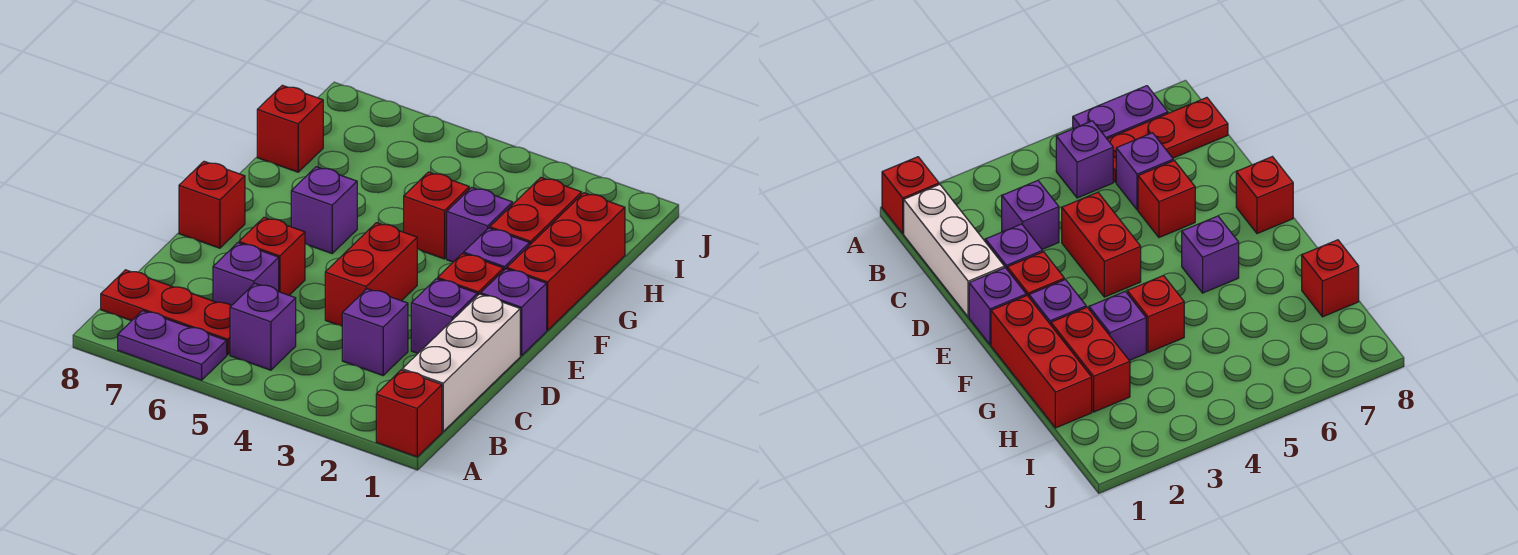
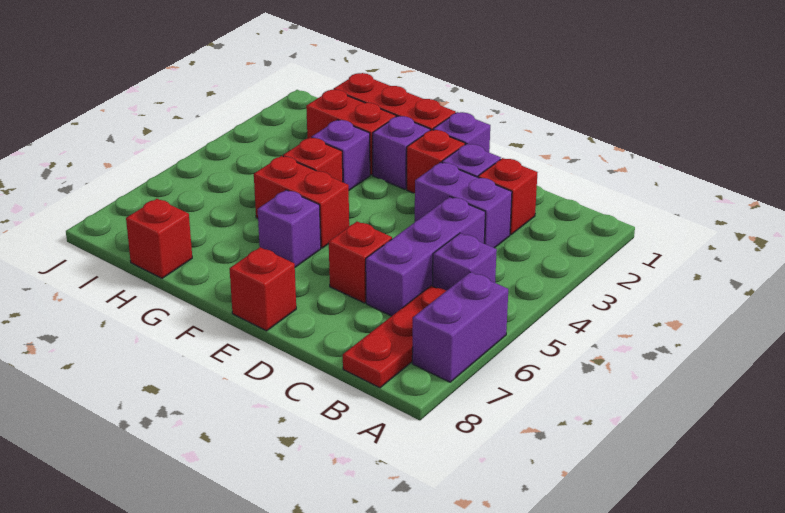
red brick A1 level 1 -> red brick C2 level 1
purple plate A6:A7 level 1 -> purple brick A6:A7 level 1
white brick B1:D1 level 1 -> none
purple brick C3 level 1 -> purple brick C3:D3 level 1
purple brick C6 level 1 -> purple brick C4:C6 level 1
red brick D4:E4 level 1 -> red brick F5:G5 level 1

